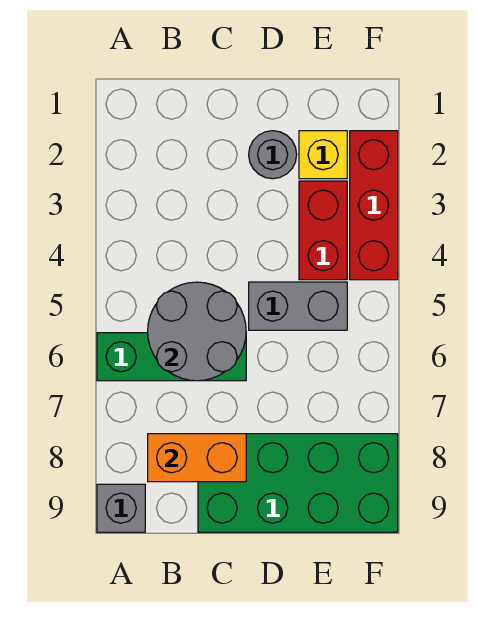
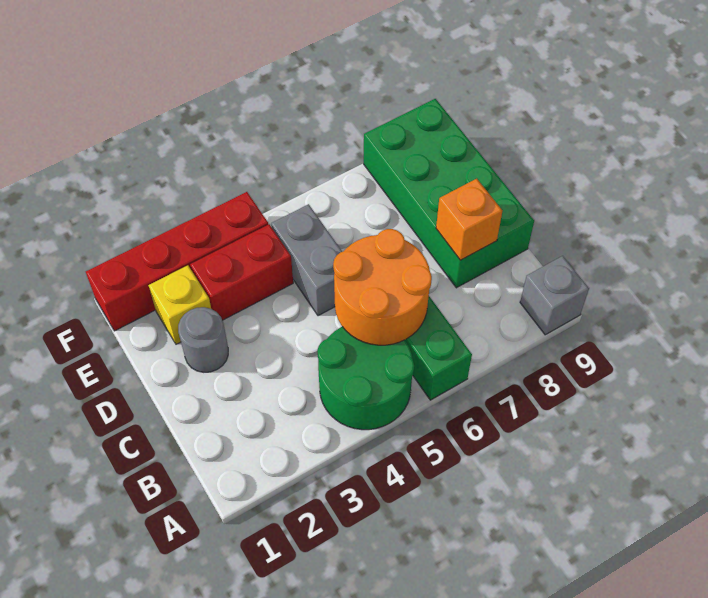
none -> green round brick A4:B5 level 1
grey round brick B5:C6 level 2 -> orange round brick B5:C6 level 2
orange brick B8:C8 level 2 -> orange brick C8 level 2
red brick F2:F4 level 1 -> red brick F1:F4 level 1

